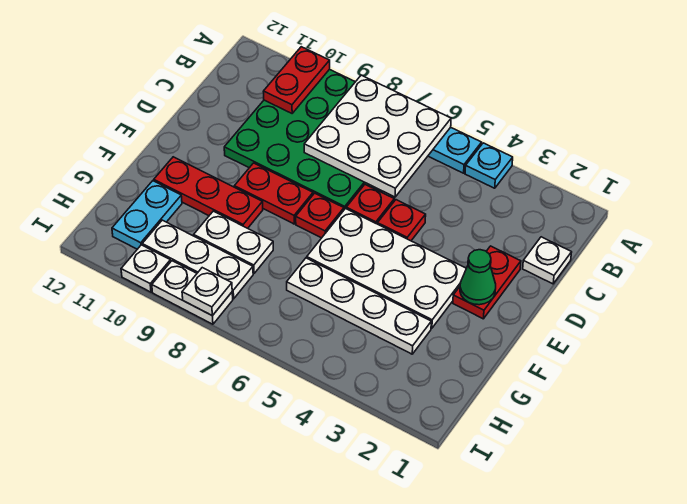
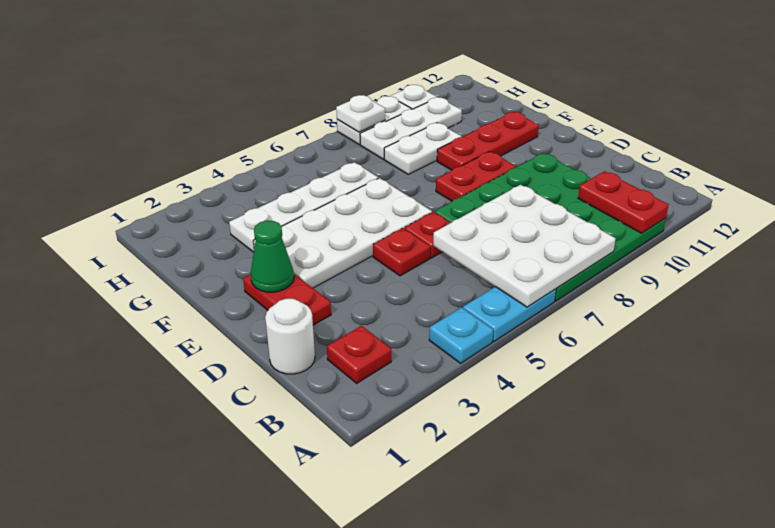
white plate C1 level 1 -> white round brick C1 level 1
red plate E7 level 1 -> red plate B2 level 1
cyan plate G11:H11 level 1 -> none

